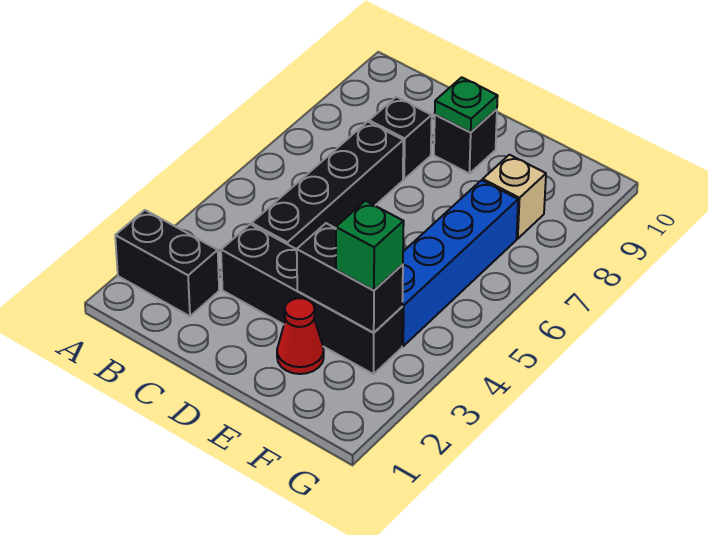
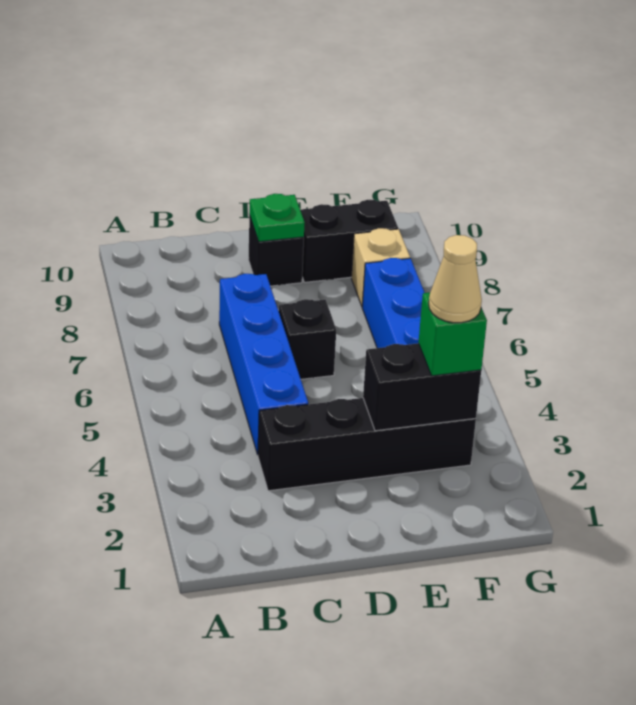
black brick A2:B2 level 1 -> black brick E9:F9 level 1
black brick C4:C7 level 1 -> blue brick C4:C7 level 1
black brick C8 level 1 -> black brick D6 level 1
red cone E2 level 1 -> none
none -> tan cone F3 level 4

